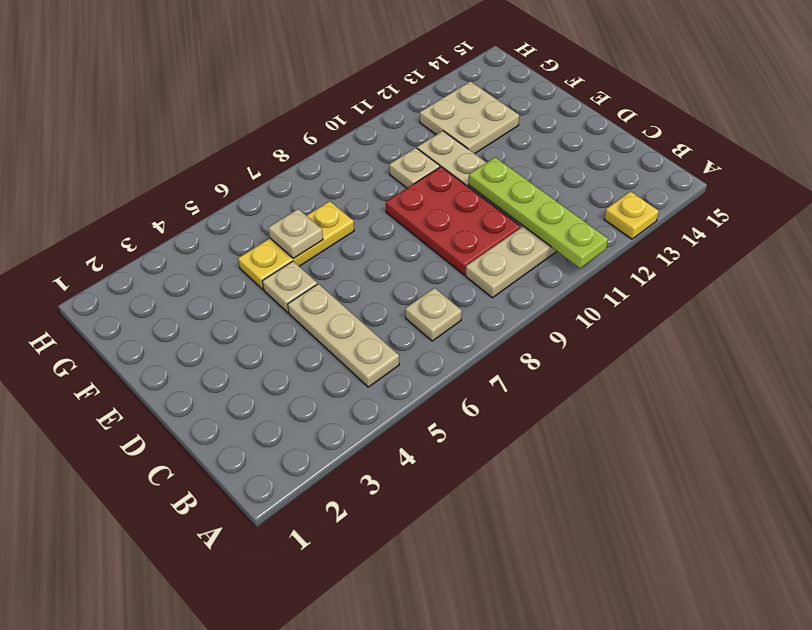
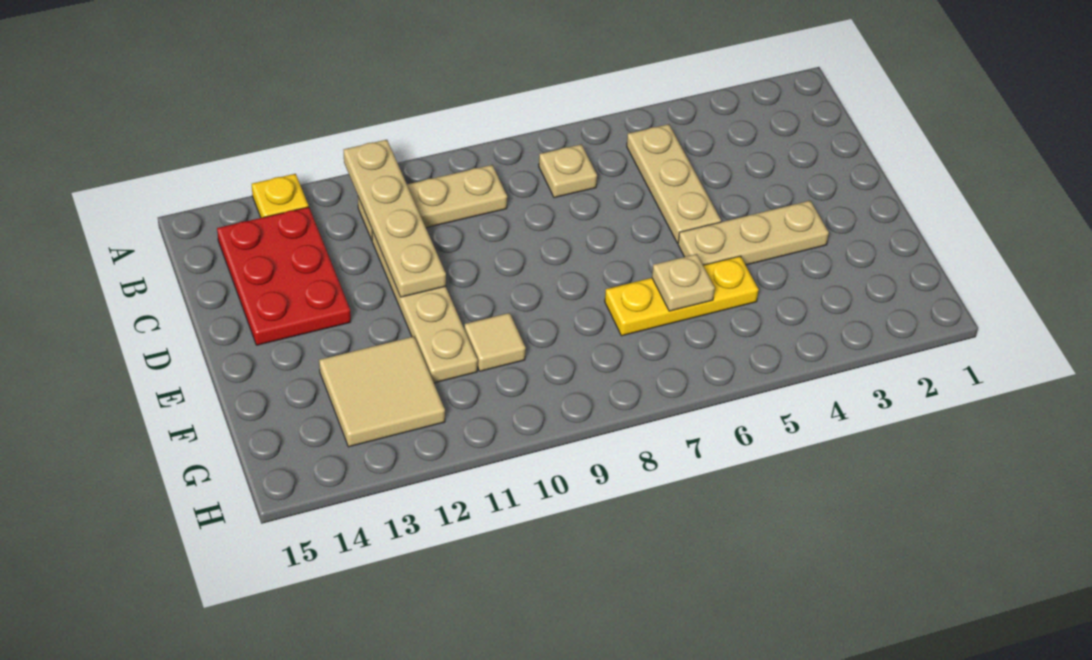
lime plate A11:D11 level 2 -> tan plate A11:D11 level 2
red plate C9:E10 level 1 -> red plate B13:D14 level 1
tan plate E5 level 1 -> tan plate E3:E5 level 1
tan plate F10 level 1 -> tan tile F10 level 1
tan plate F12:G13 level 1 -> tan tile F12:G13 level 1

